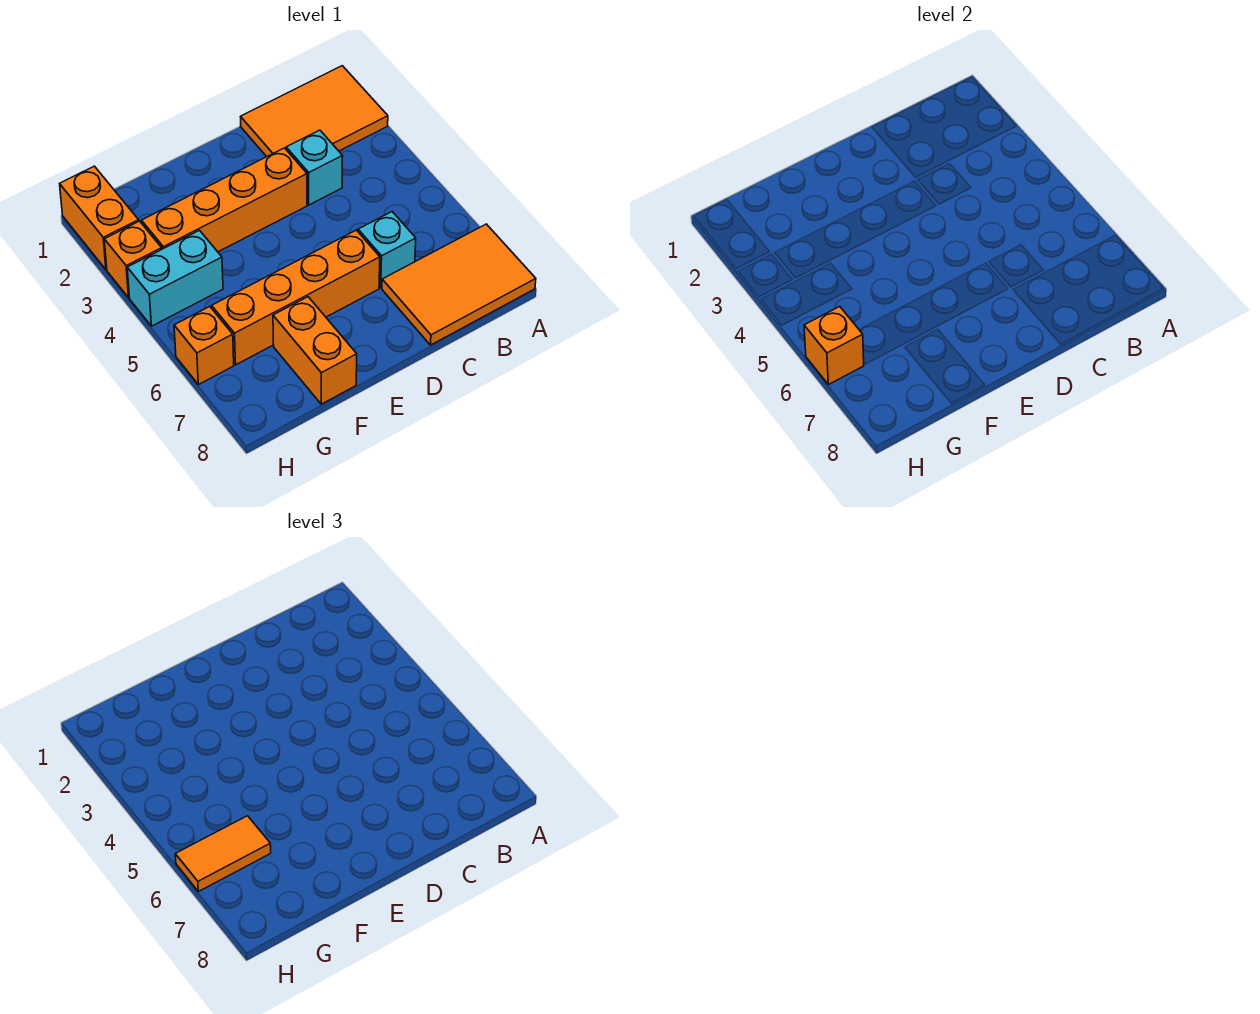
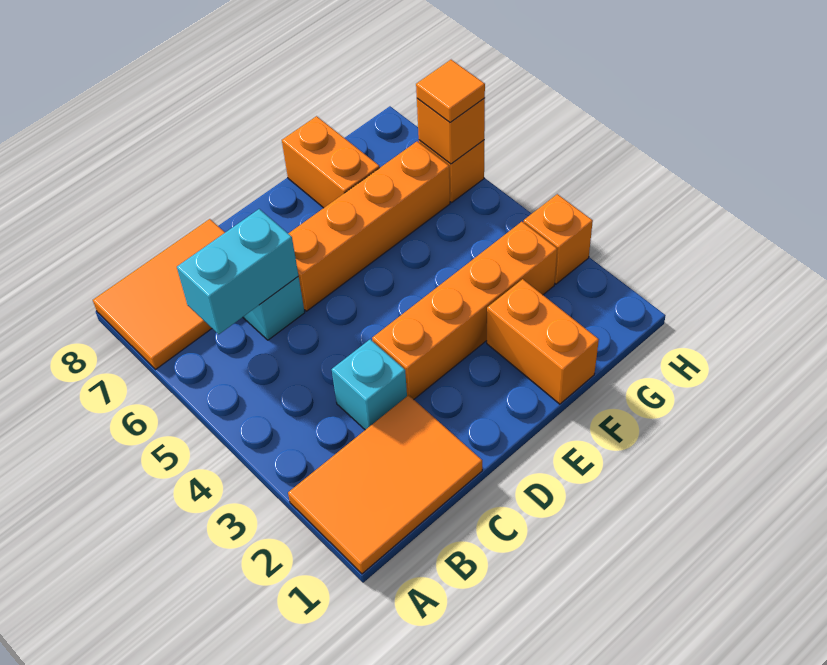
cyan brick G4:H4 level 1 -> cyan brick B6:C6 level 2
orange tile G6:H6 level 3 -> orange tile H6 level 3
orange brick H1:H2 level 1 -> orange brick F1:F2 level 1

